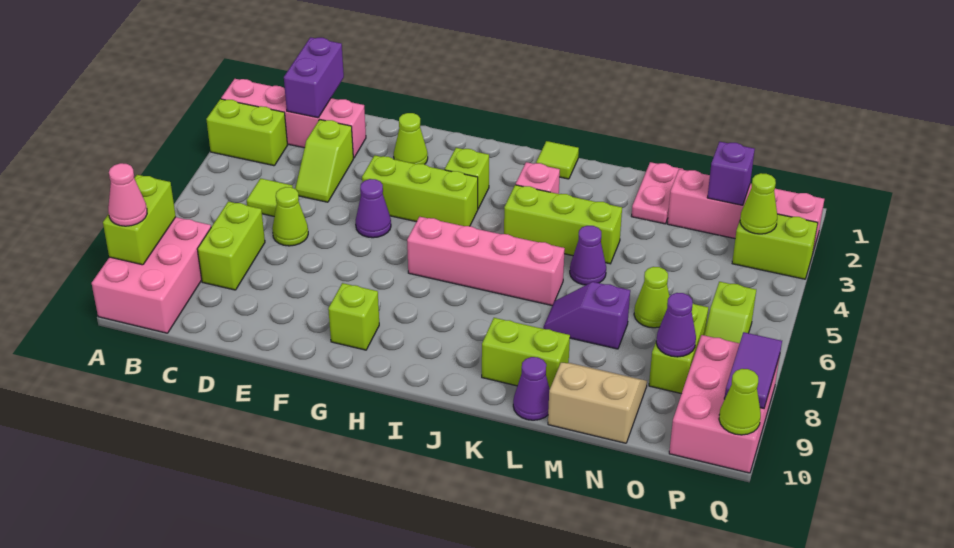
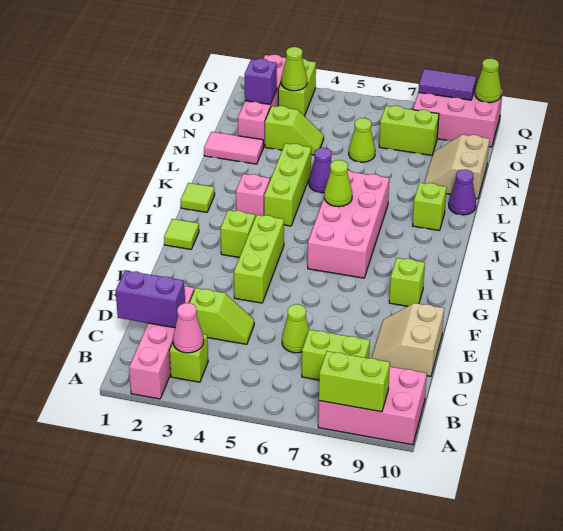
lime brick A3:B3 level 1 -> lime brick B3 level 1
pink cone A9 level 3 -> pink cone B3 level 2
lime tile C5 level 1 -> lime tile H1 level 1
none -> tan slope D9:E10 level 1 top 10
lime cone F2 level 1 -> lime cone J6 level 2
purple cone F5 level 1 -> none
pink brick H6:K6 level 1 -> pink brick H6:K7 level 1
lime brick K9:L9 level 1 -> lime brick K9 level 1
purple slope L7:M7 level 1 top M -> none
pink plate M1:M2 level 1 -> pink tile M1:M2 level 1
purple cone O8 level 2 -> none
lime slope P6:P7 level 1 top 6 -> lime slope N3:N4 level 1 top 3

